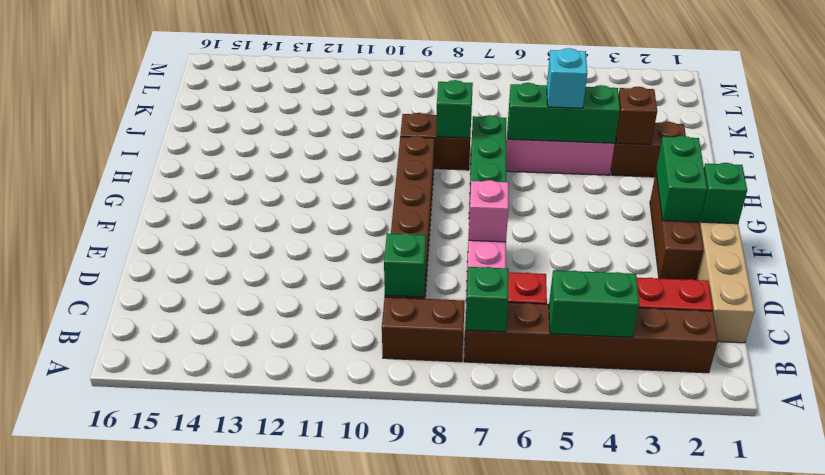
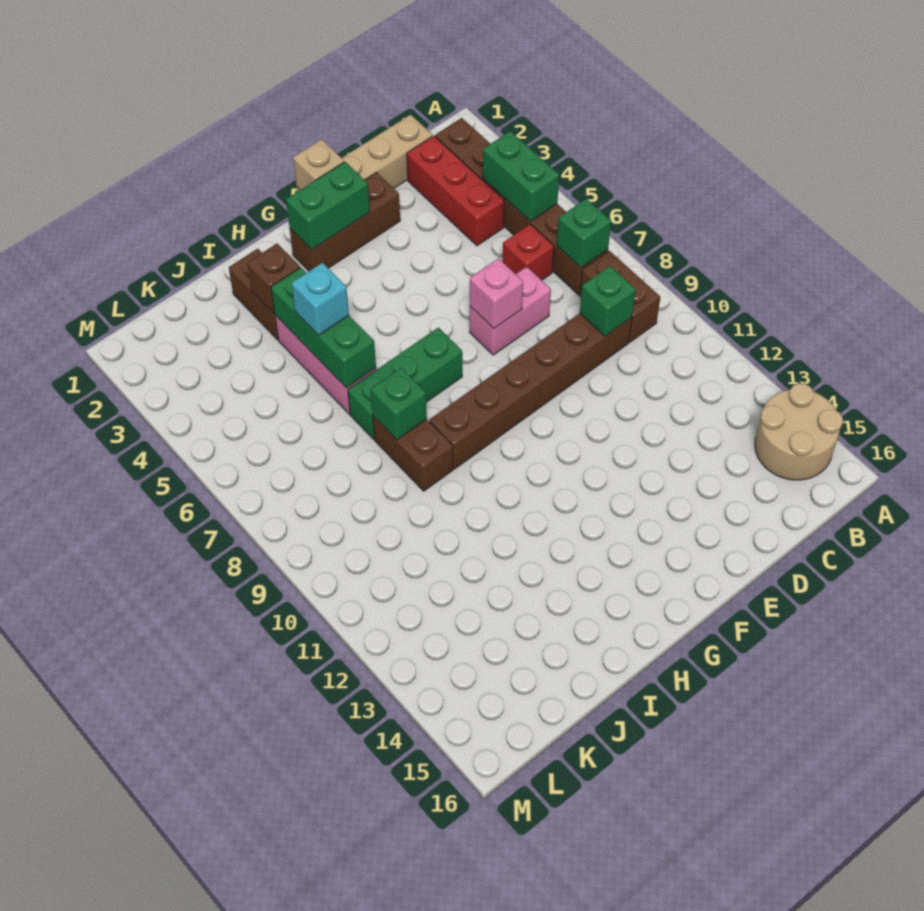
none -> tan round brick A14:B15 level 1
green brick F1 level 2 -> tan brick F1 level 2

